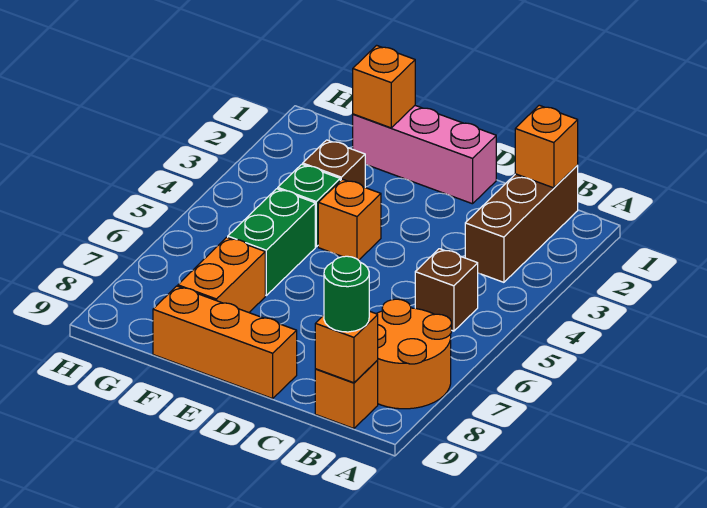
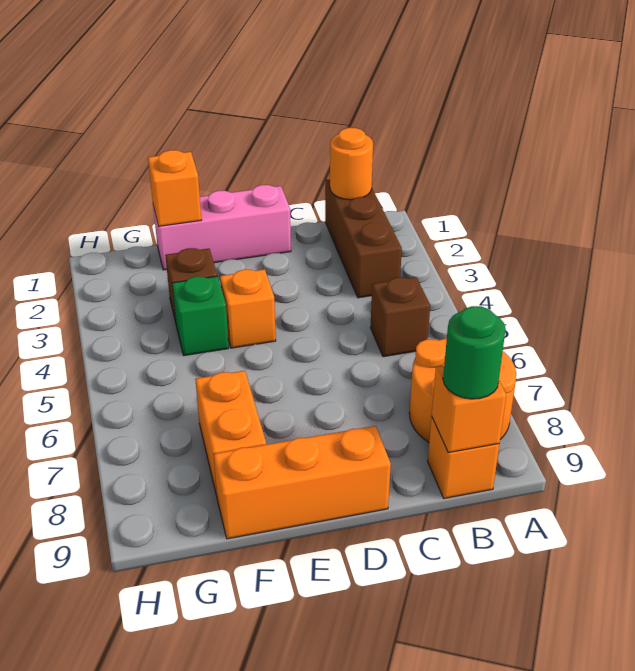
orange brick B1 level 2 -> orange round brick B1 level 2
green brick F5:F6 level 1 -> none

